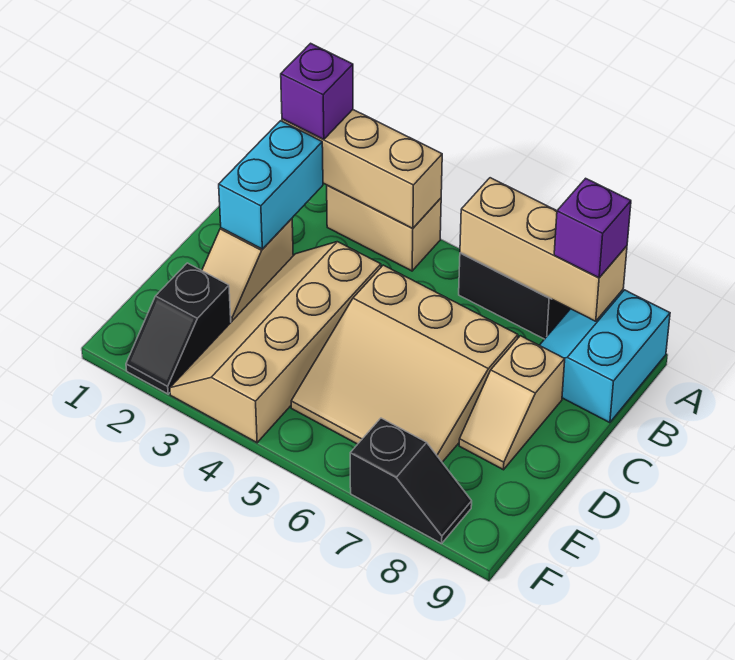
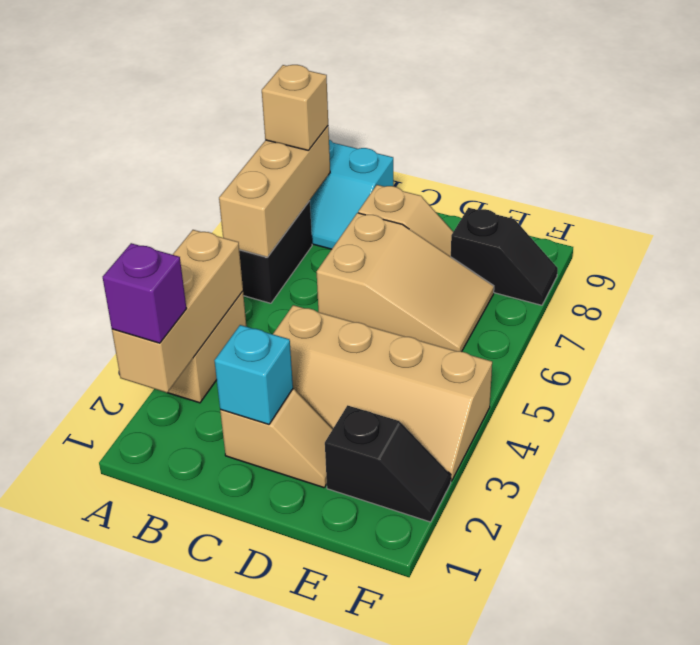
purple brick A8 level 3 -> tan brick A8 level 3
cyan brick B2:C2 level 2 -> cyan brick C2 level 2
tan slope C5:E7 level 1 top C -> tan slope C6:E7 level 1 top C
black slope F7:F8 level 1 top 7 -> black slope E8:F8 level 1 top E

